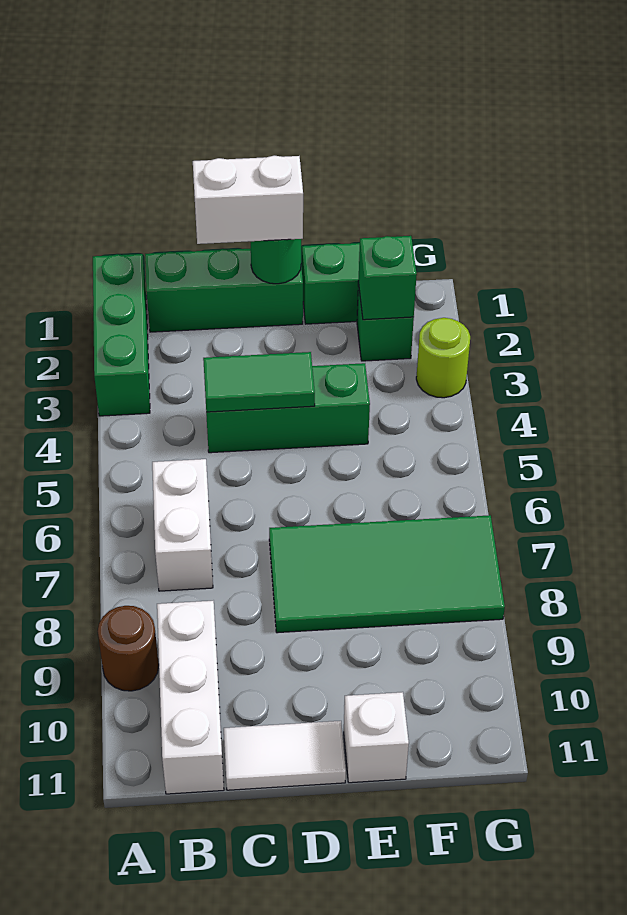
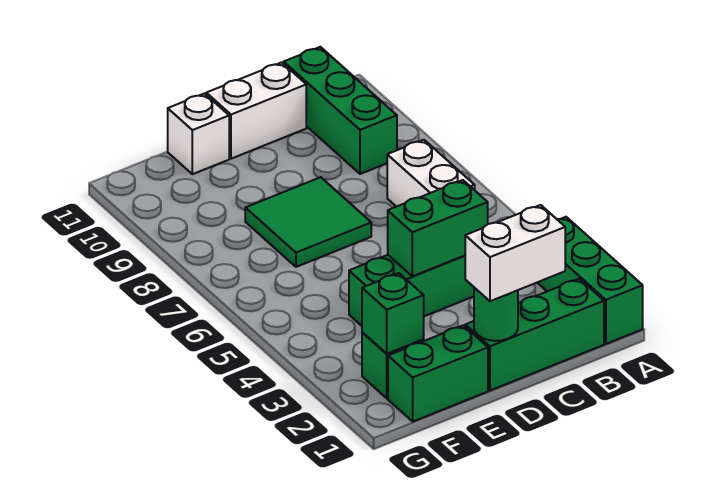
brown round brick A9 level 1 -> none
white brick B9:B11 level 1 -> green brick B9:B11 level 1
green tile C4:D4 level 2 -> green brick C4:D4 level 2
white tile C11:D11 level 1 -> white brick C11:D11 level 1
green tile D7:G8 level 1 -> green tile D7:E8 level 1
lime round brick G3 level 1 -> none

